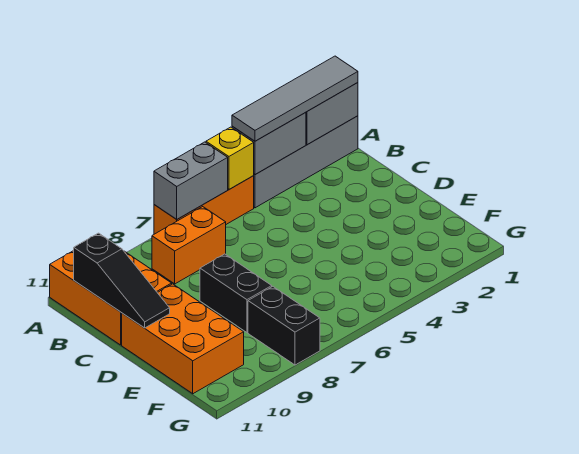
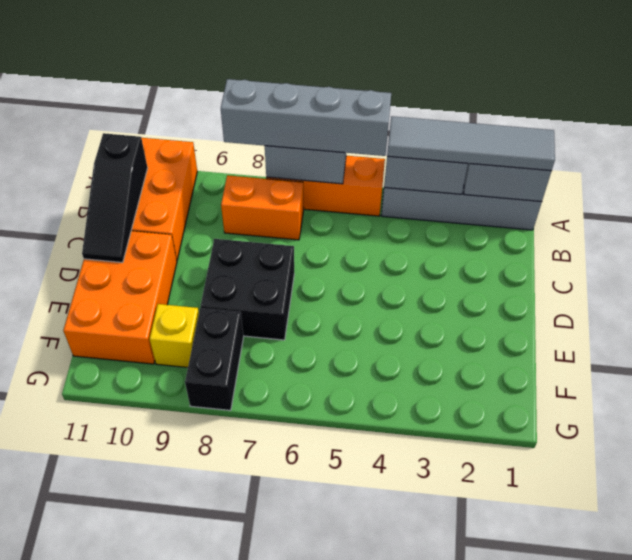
yellow brick A5 level 2 -> yellow brick F9 level 1
none -> grey brick A5:A8 level 3
black brick D8:E8 level 1 -> black brick D7:E8 level 1

